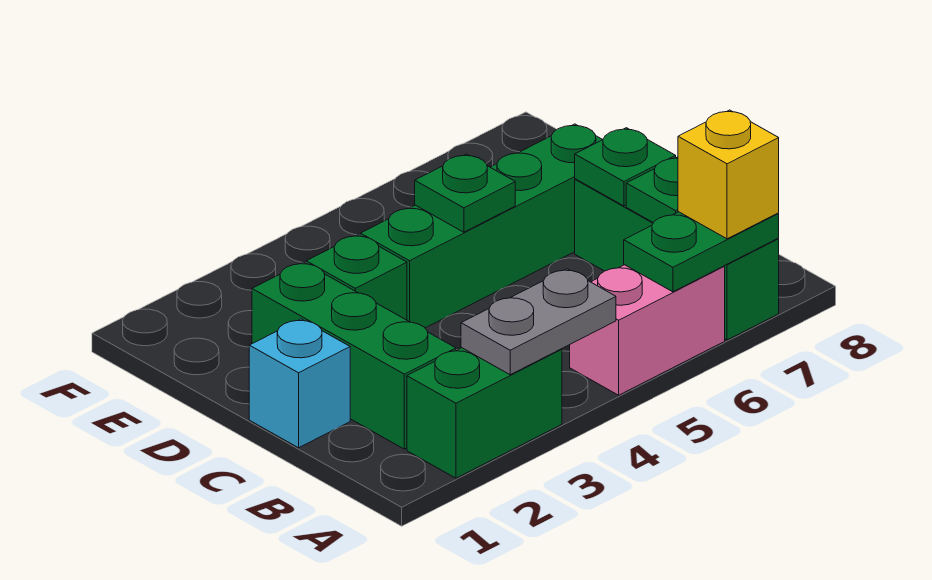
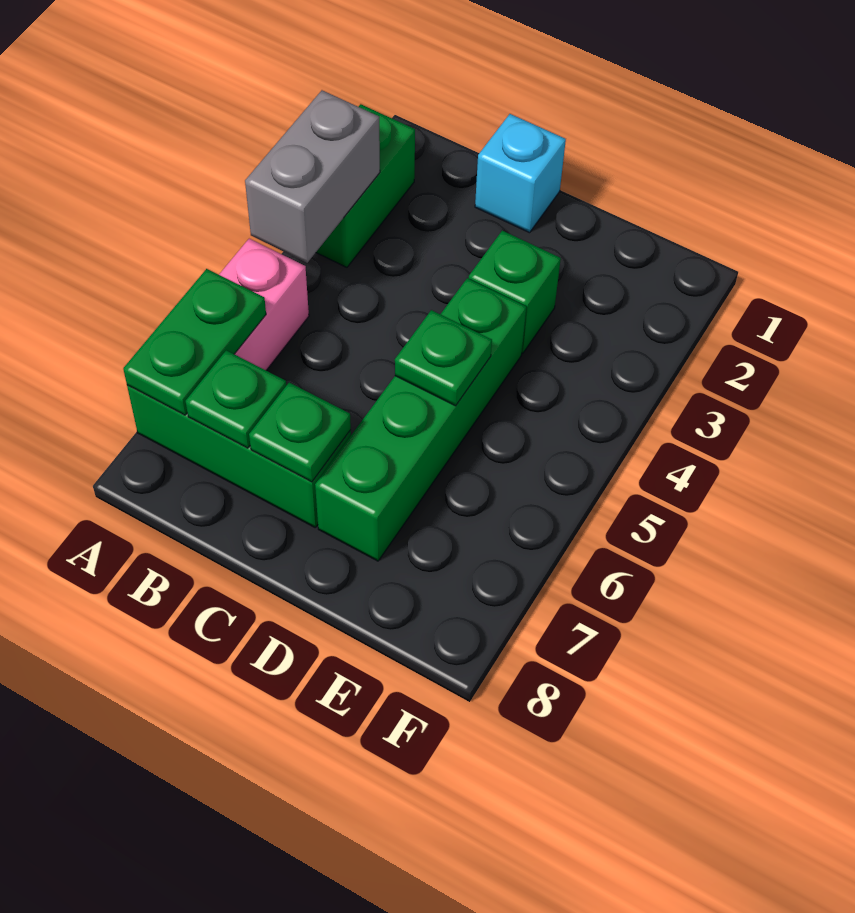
grey plate A3:A4 level 2 -> grey brick A3:A4 level 2
yellow brick A7 level 3 -> none
green brick B2:D2 level 1 -> none

